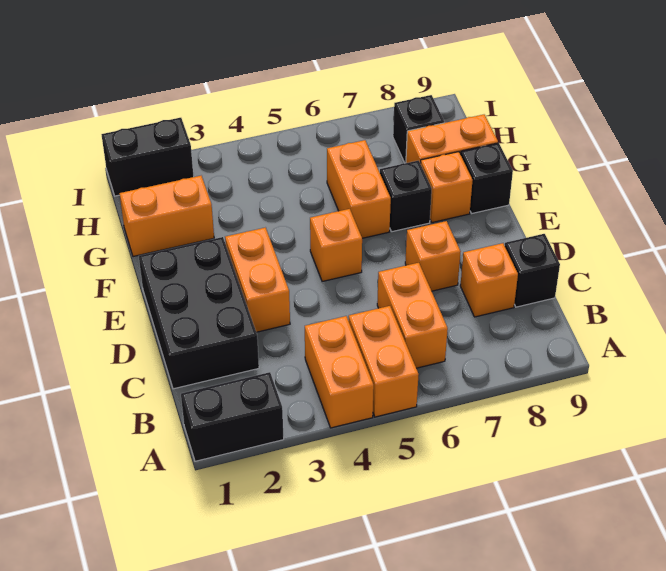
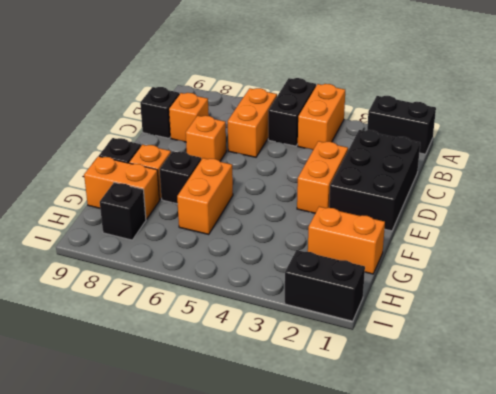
orange brick A5:B5 level 1 -> black brick A5:B5 level 1
orange brick E5 level 1 -> none

